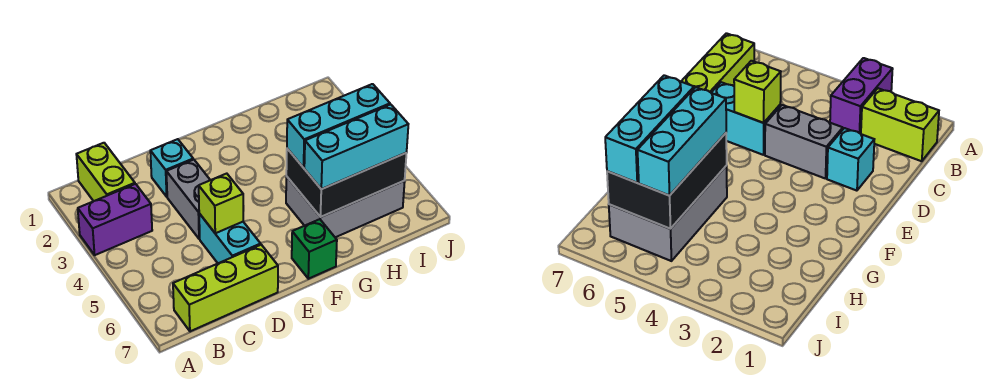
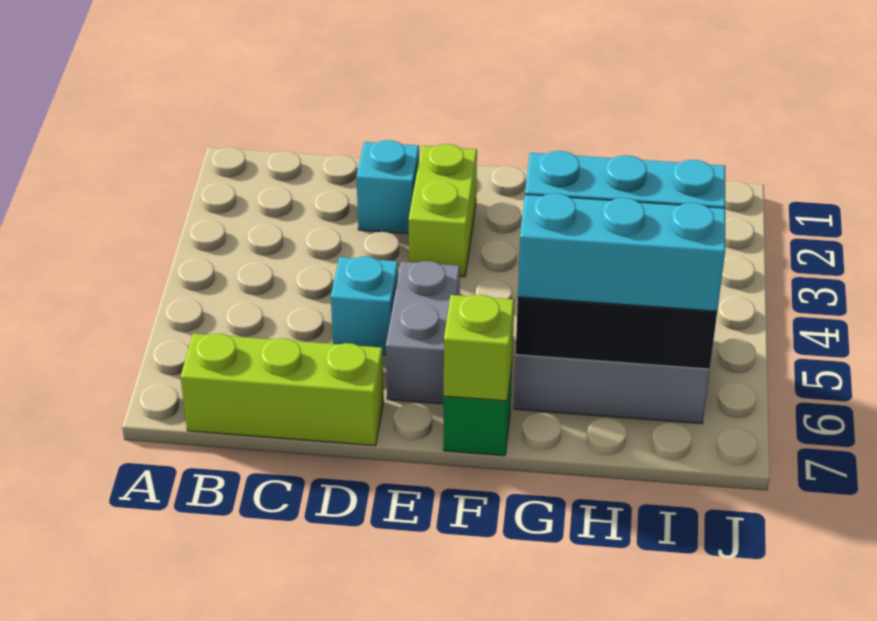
purple brick A3:B3 level 1 -> none
lime brick B1:B2 level 1 -> lime brick E2:E3 level 1
grey brick D3:D4 level 1 -> grey brick E5:E6 level 1
cyan brick D5:D6 level 1 -> cyan brick D5 level 1
lime brick D5 level 2 -> lime brick F7 level 2

